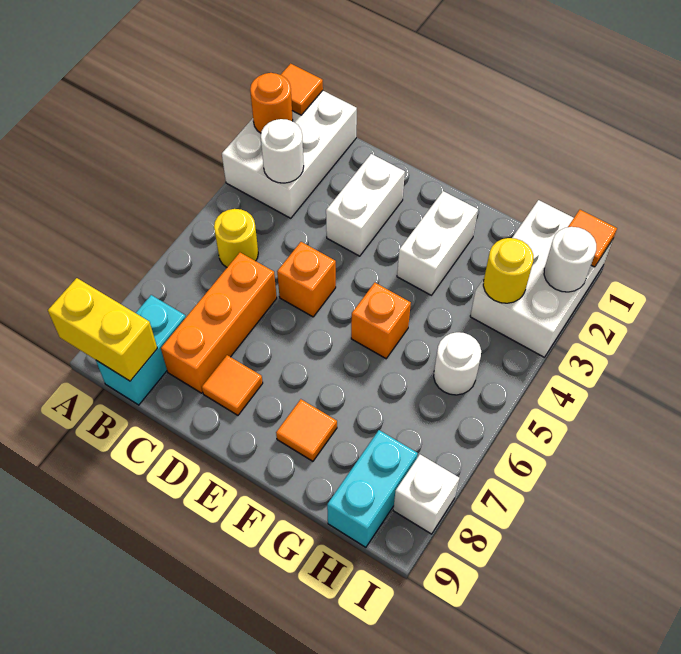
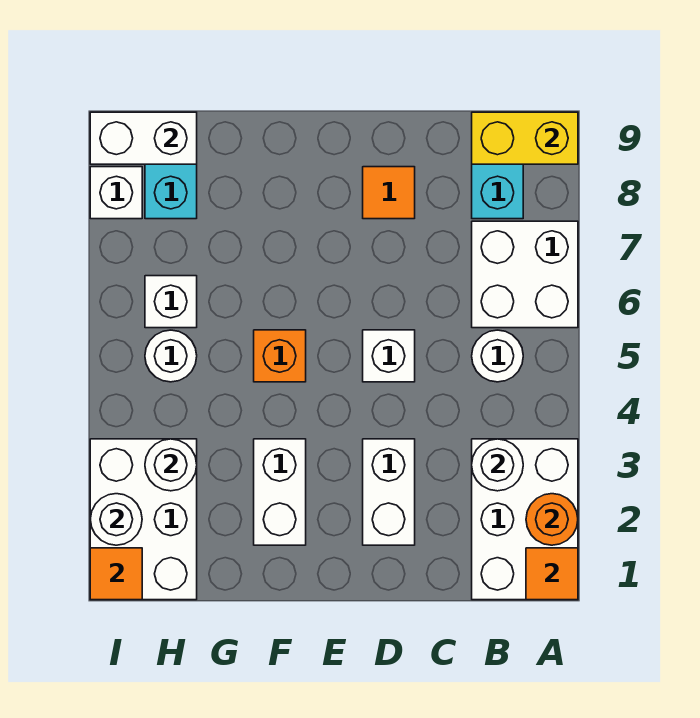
none -> white brick A6:B7 level 1
yellow round brick B5 level 1 -> white round brick B5 level 1
orange brick C6:C8 level 1 -> none
orange brick D5 level 1 -> white brick D5 level 1
orange tile F8 level 1 -> none
yellow round brick H3 level 2 -> white round brick H3 level 2
none -> white brick H6 level 1
none -> white brick H9:I9 level 2

